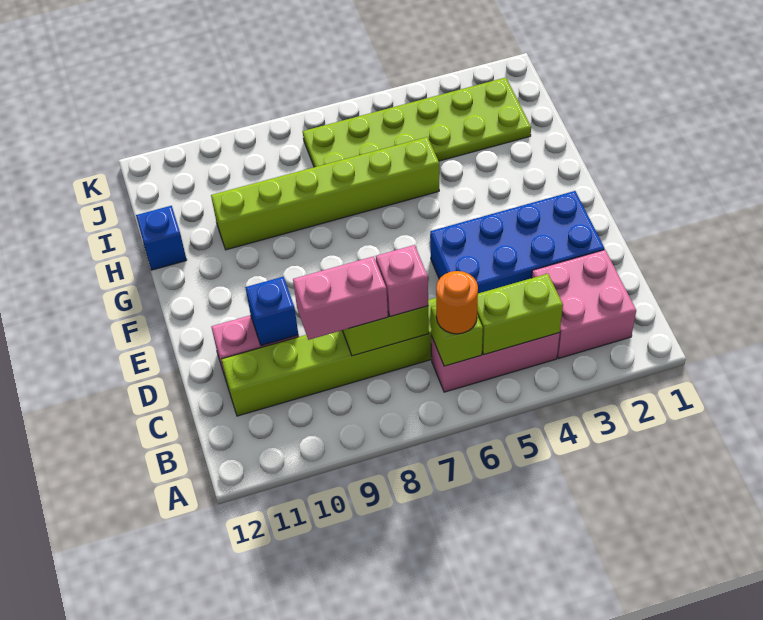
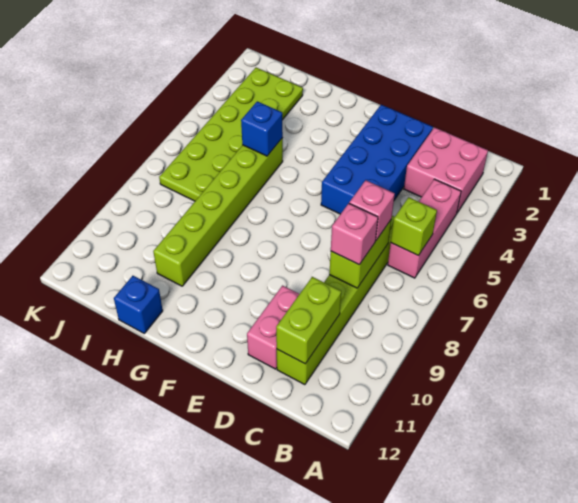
lime brick B4:B5 level 2 -> lime brick C10:C11 level 2
orange round brick B6 level 3 -> none
pink brick C8:C9 level 3 -> pink brick C8 level 3
blue brick D10 level 2 -> blue brick H5 level 2

